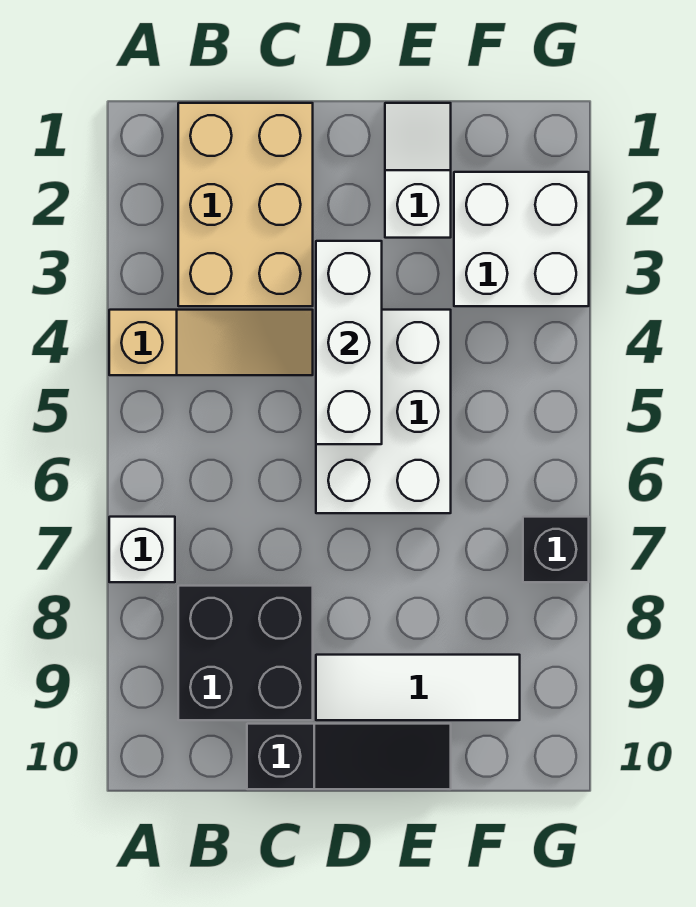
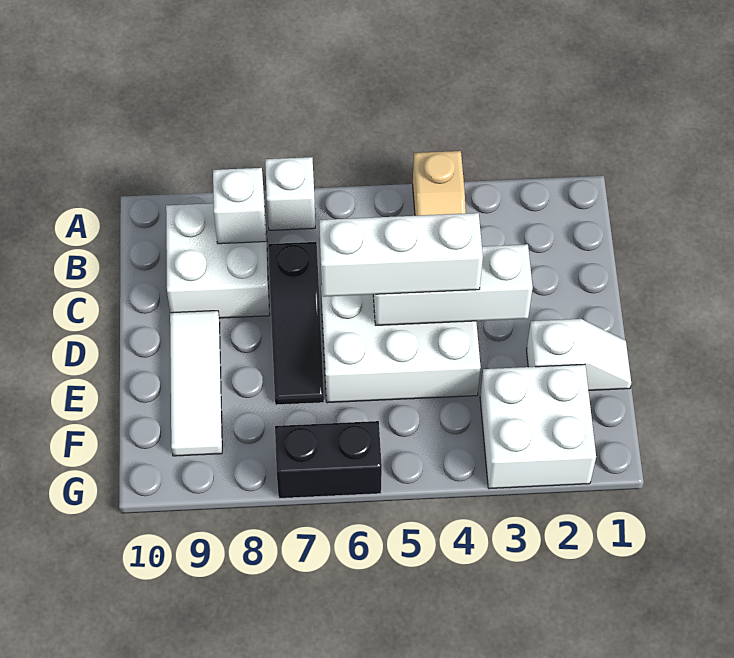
tan brick B1:C3 level 1 -> none
black brick B8:C9 level 1 -> white brick B8:C9 level 1
none -> white brick B8 level 2
black slope C10:E10 level 1 top C -> black slope C7:E7 level 1 top C
none -> white brick D4:D6 level 3
black brick G7 level 1 -> black brick G6:G7 level 1

